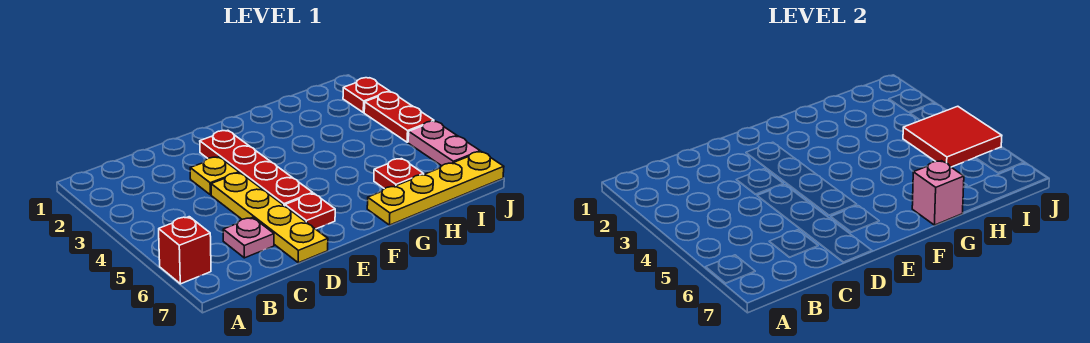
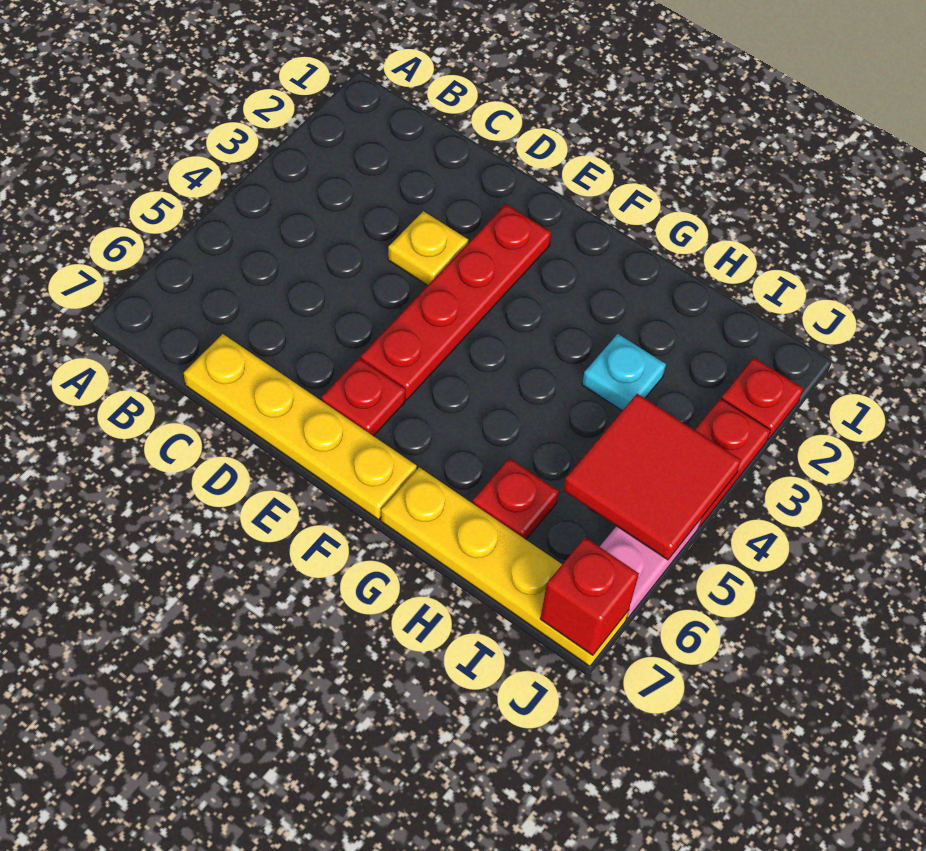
red brick A6 level 1 -> red brick J7 level 2
pink plate C6 level 1 -> none
yellow plate D4:D7 level 1 -> yellow plate C7:F7 level 1
pink brick G7 level 2 -> none
none -> cyan plate H3 level 1

